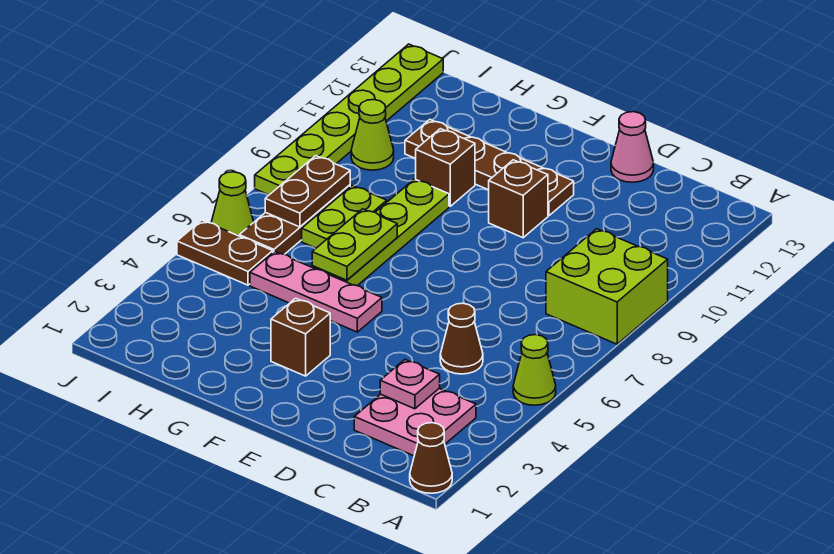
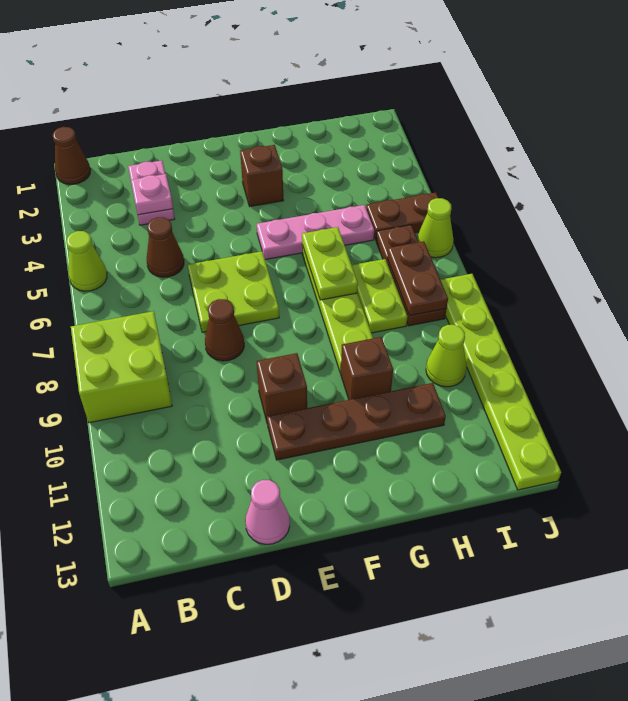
pink plate B2:C3 level 1 -> pink plate C2:C3 level 1
none -> lime plate D6:E7 level 1
none -> brown cone D8 level 1

